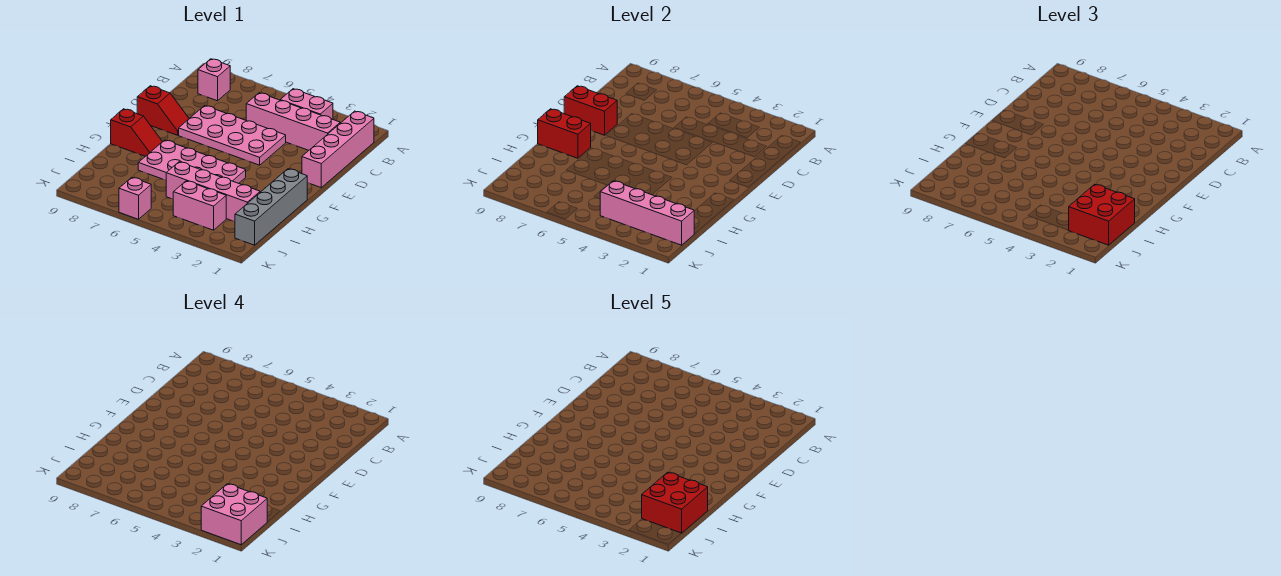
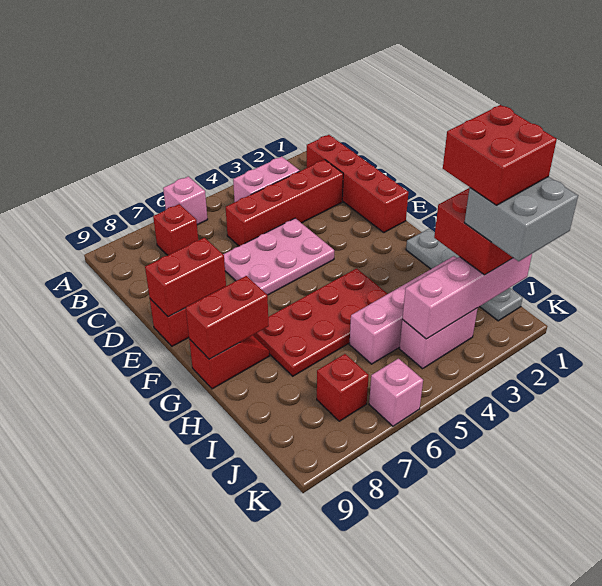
pink brick B1:E1 level 1 -> red brick B1:E1 level 1
none -> red brick B7 level 1
pink brick B8 level 1 -> pink brick A6 level 1
pink brick C2:C5 level 1 -> red brick C2:C5 level 1
pink plate D4:E7 level 1 -> pink plate D4:E6 level 1
grey brick G1:J1 level 1 -> grey plate G1:J1 level 1
pink plate G4:H7 level 1 -> red plate G4:H7 level 1
pink brick J1:K2 level 4 -> grey brick J1:K2 level 4
none -> red brick J7 level 1

